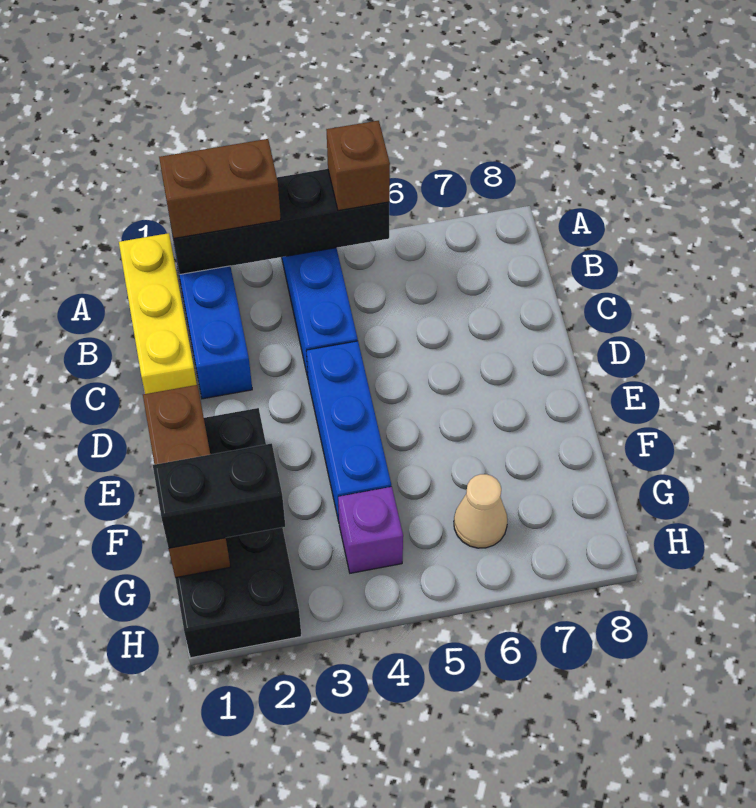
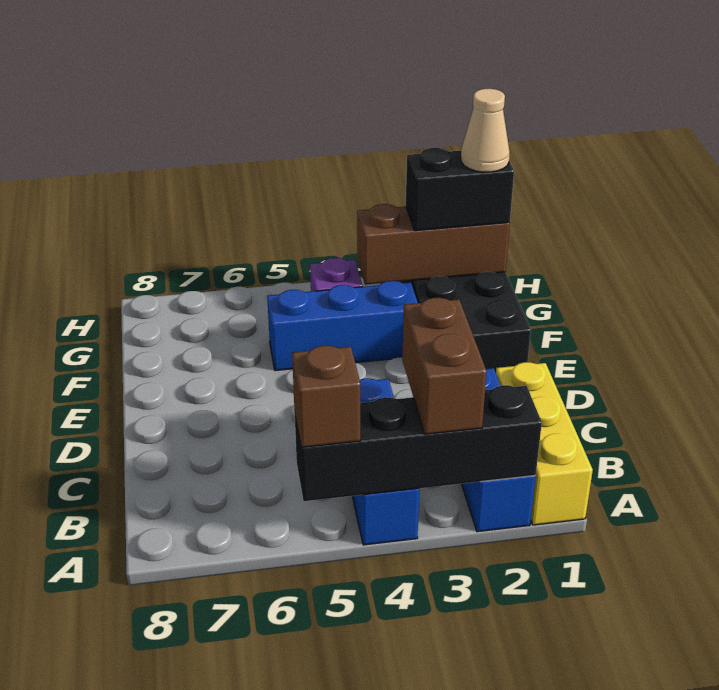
brown brick A2:A3 level 3 -> brown brick A3:B3 level 3
blue brick D4:F4 level 1 -> blue brick F3:F5 level 1
brown brick E1:G1 level 2 -> brown brick G1:G3 level 2
tan cone G6 level 1 -> tan cone G1 level 4

